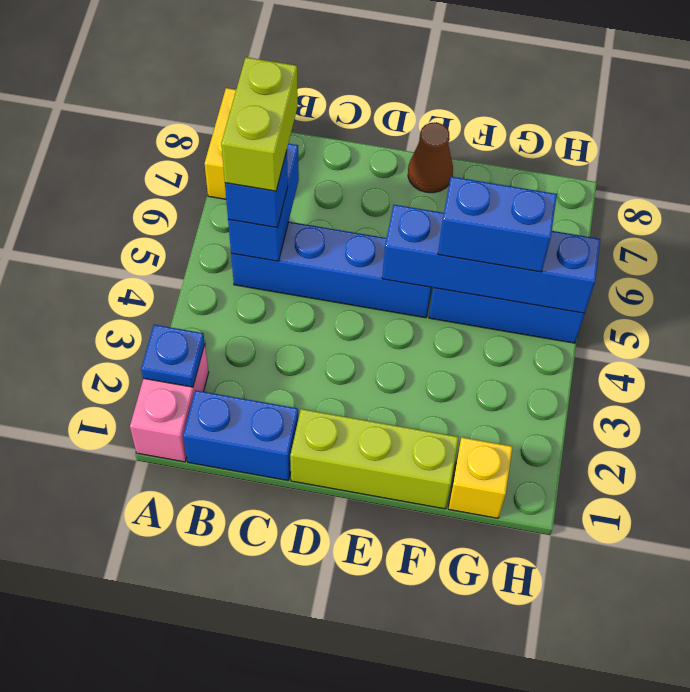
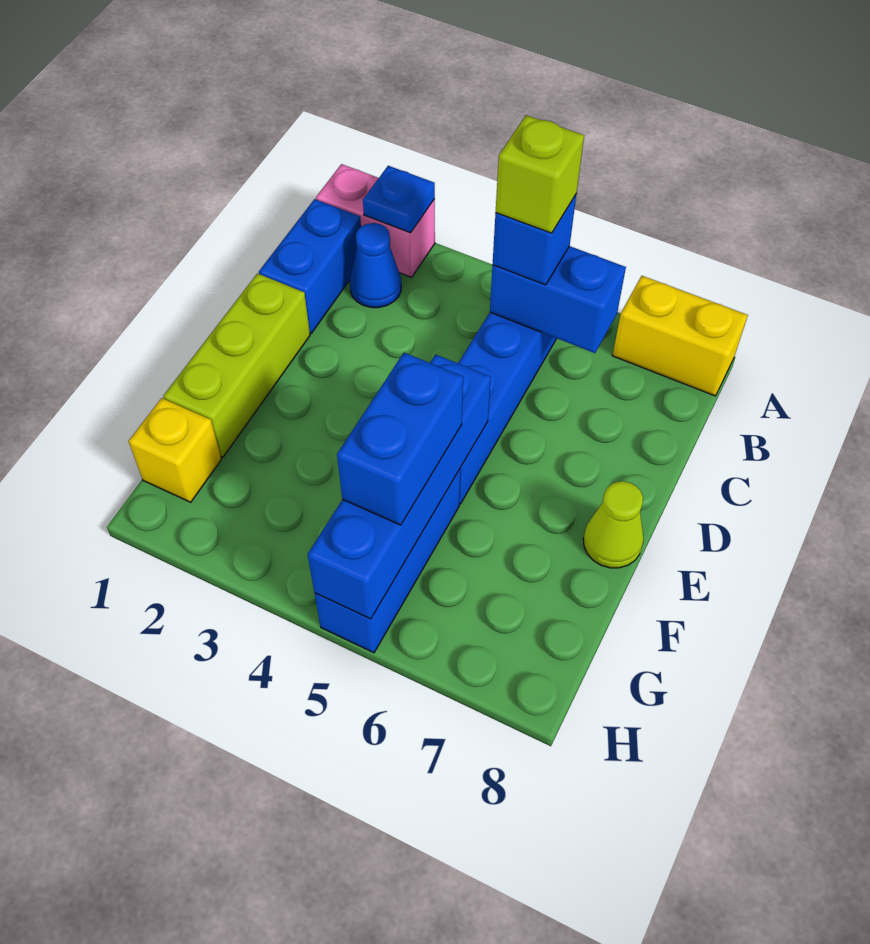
none -> blue cone B2 level 1
lime brick B5:B6 level 4 -> lime brick B5 level 4
brown cone E8 level 1 -> lime cone E8 level 1

